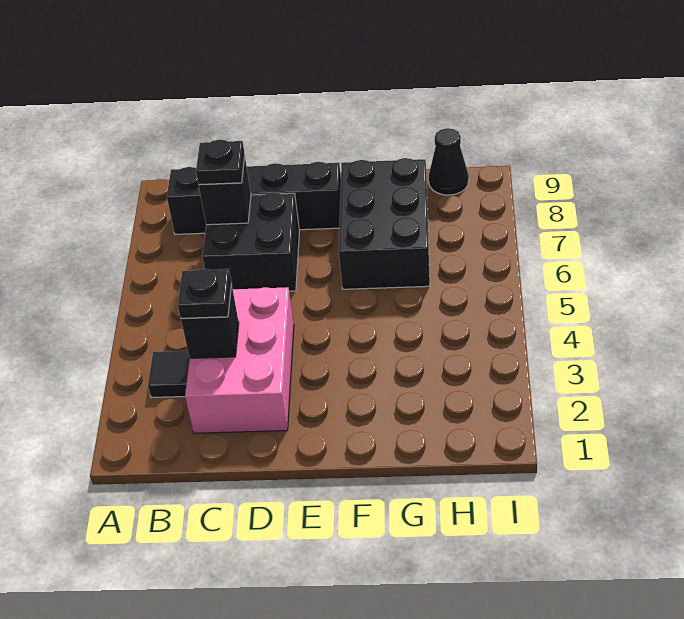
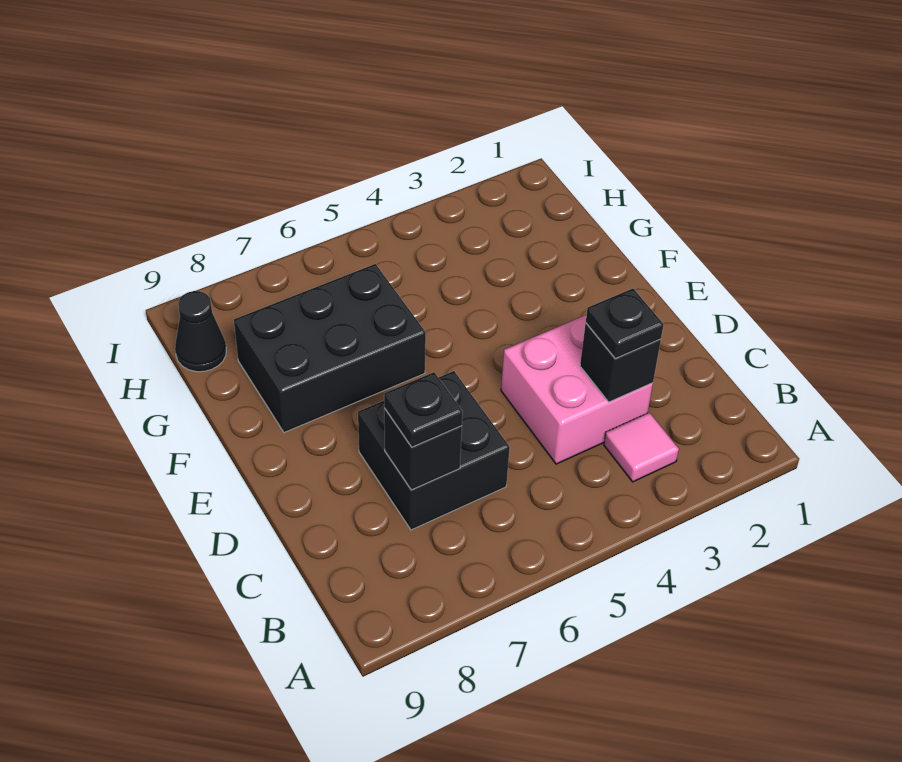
black tile B3 level 1 -> pink tile B3 level 1
black brick B8:E8 level 1 -> none
pink brick C2:D4 level 1 -> pink brick C3:D4 level 1

